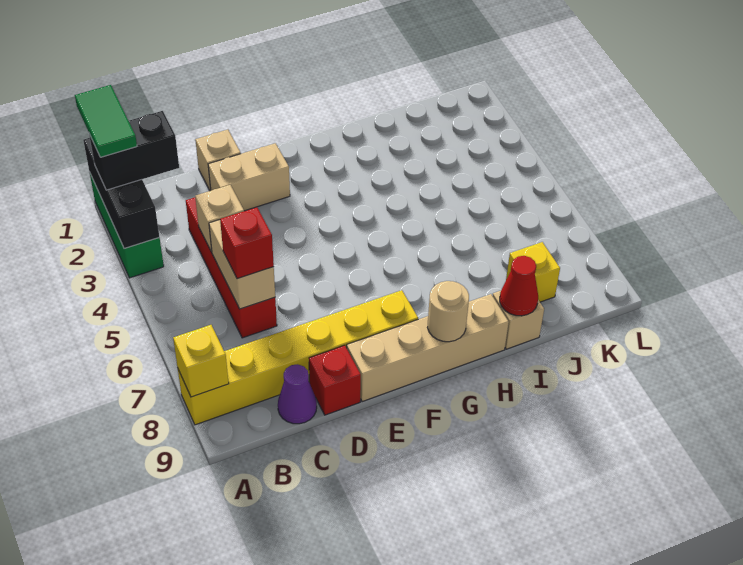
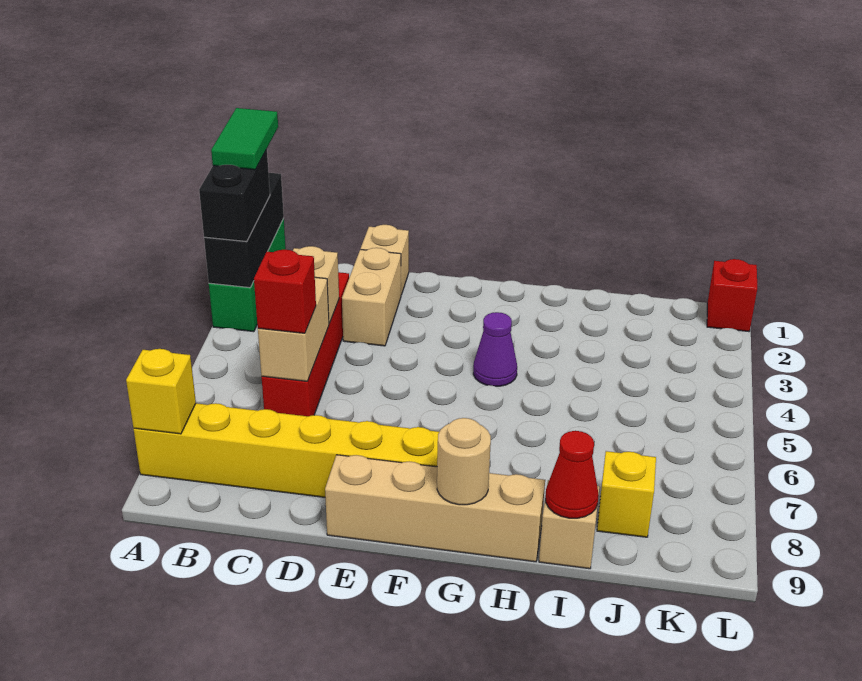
black brick A2:B2 level 3 -> black brick A2:A3 level 3
purple cone C9 level 1 -> purple cone G4 level 1
tan brick D2:E2 level 1 -> tan brick D2:D3 level 1
red brick D9 level 1 -> red brick L1 level 1

